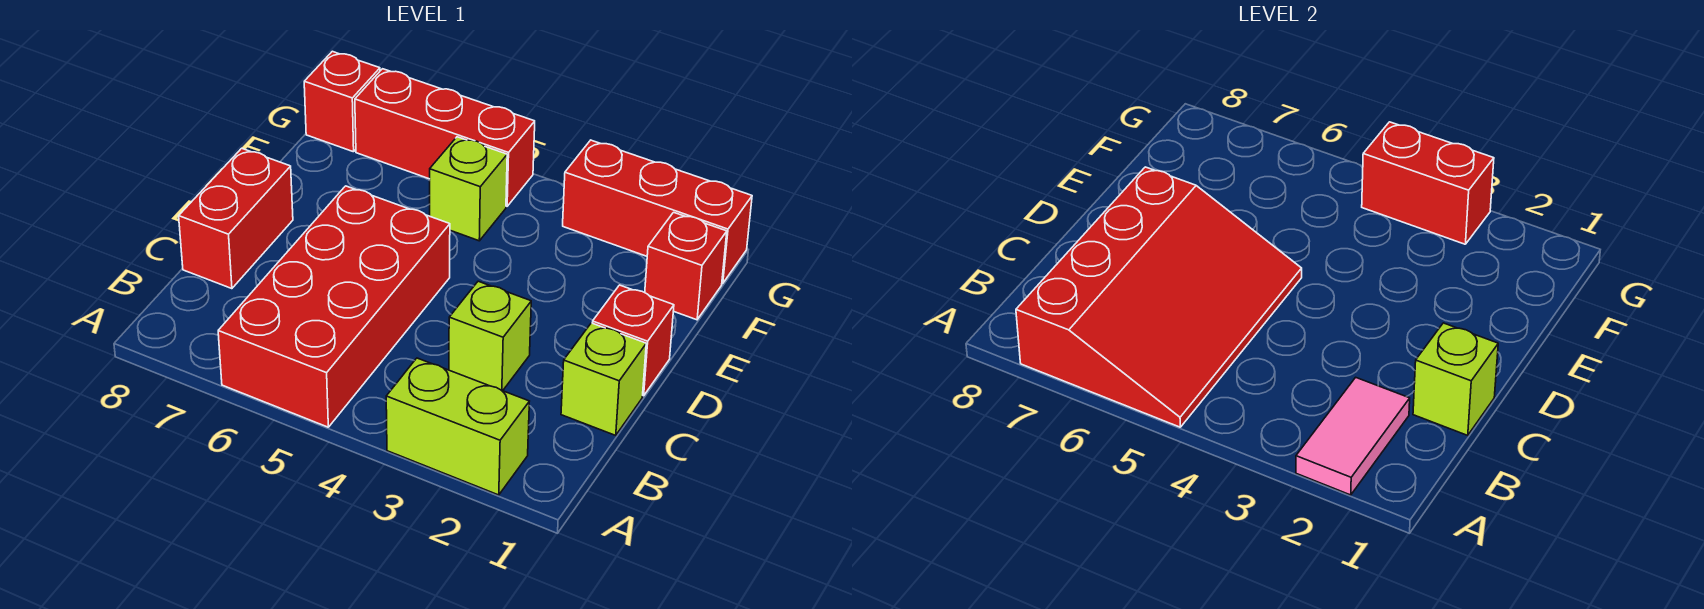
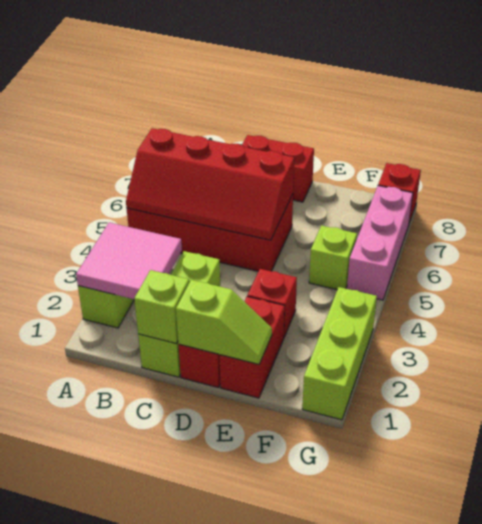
pink tile A2:B2 level 2 -> pink tile A2:B3 level 2
red slope A5:D7 level 2 top 7 -> red slope A5:D6 level 2 top 6
none -> lime slope D1:E1 level 2 top D
red brick F1 level 1 -> red brick E3 level 1
red brick G1:G3 level 1 -> lime brick G1:G3 level 1
red brick G3:G4 level 2 -> red brick E1:E2 level 1
red brick G5:G7 level 1 -> pink brick G5:G7 level 1

